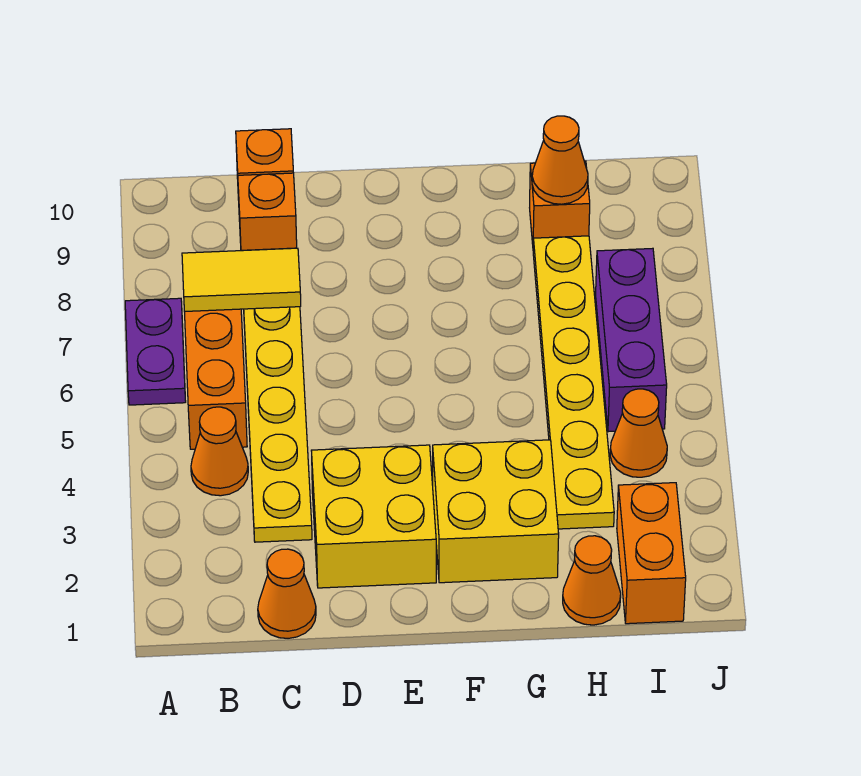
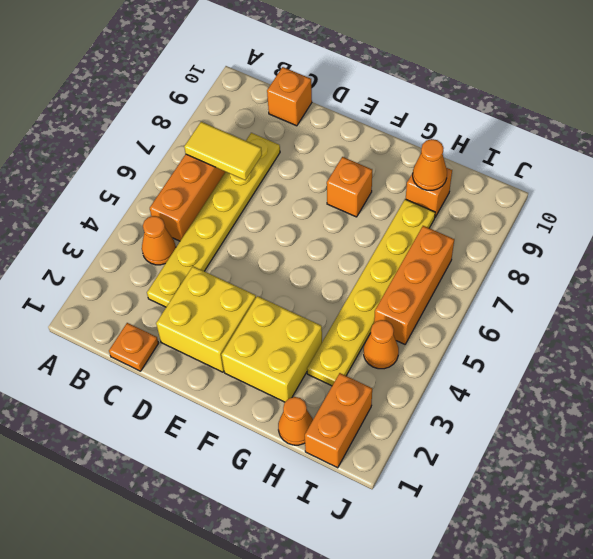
purple plate A6:A7 level 1 -> none
orange cone C1 level 1 -> orange plate C1 level 1
orange brick C9 level 1 -> orange brick F8 level 1
purple brick I5:I7 level 1 -> orange brick I5:I7 level 1

